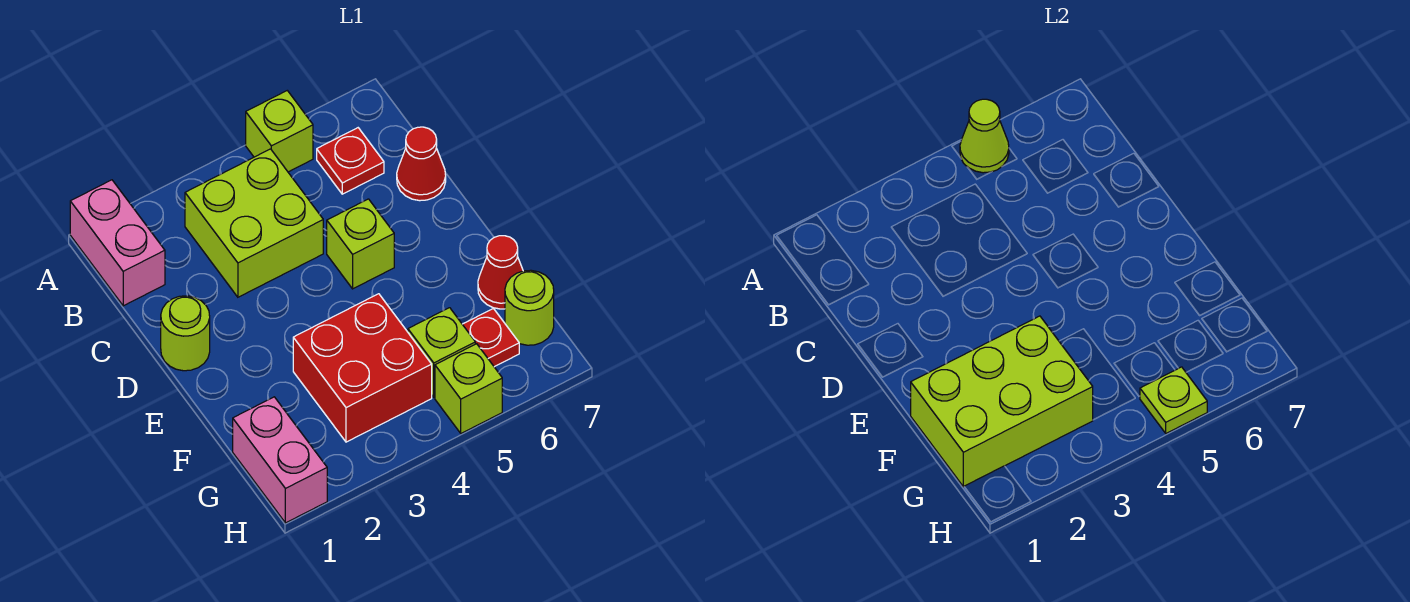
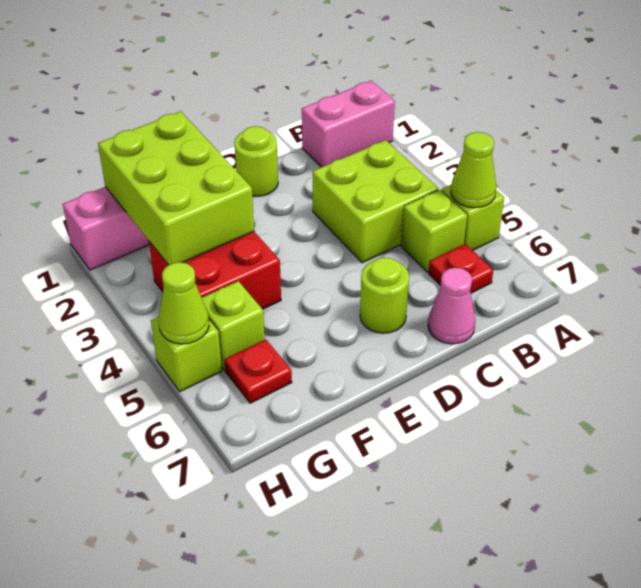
red cone C7 level 1 -> pink cone C7 level 1
lime brick D5 level 1 -> lime brick B5 level 1
red cone F7 level 1 -> none
lime round brick G7 level 1 -> lime round brick D6 level 1
lime plate H5 level 2 -> lime cone H5 level 2

